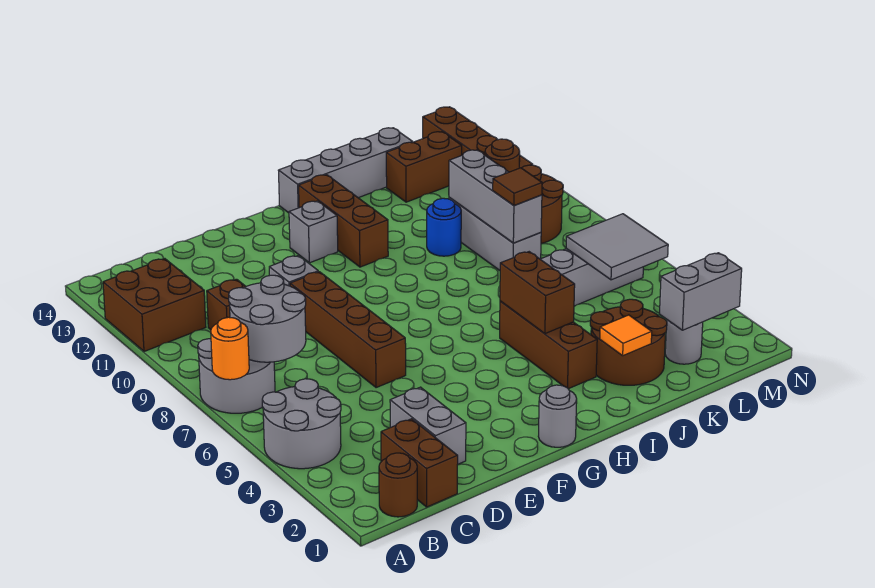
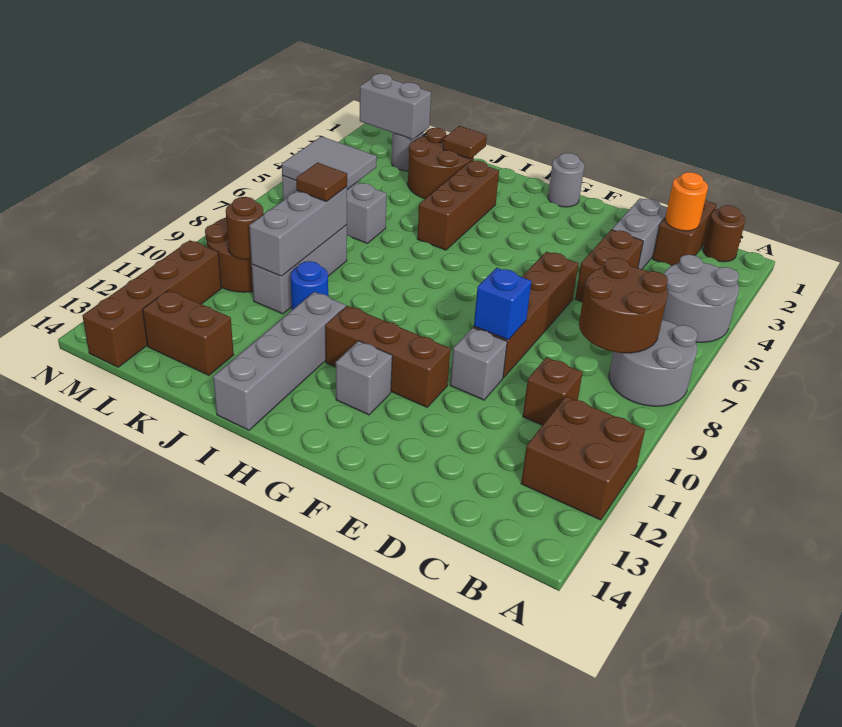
orange round brick A7 level 2 -> orange round brick C2 level 2
grey round brick B7:C8 level 2 -> brown round brick B7:C8 level 2
none -> blue brick E9 level 2
brown brick H11:H13 level 1 -> brown brick F11:H11 level 1
grey brick H14:K14 level 1 -> grey brick I11:I14 level 1
brown brick I4:I5 level 2 -> brown brick D4:D5 level 1
orange tile J2 level 2 -> brown tile J2 level 2

